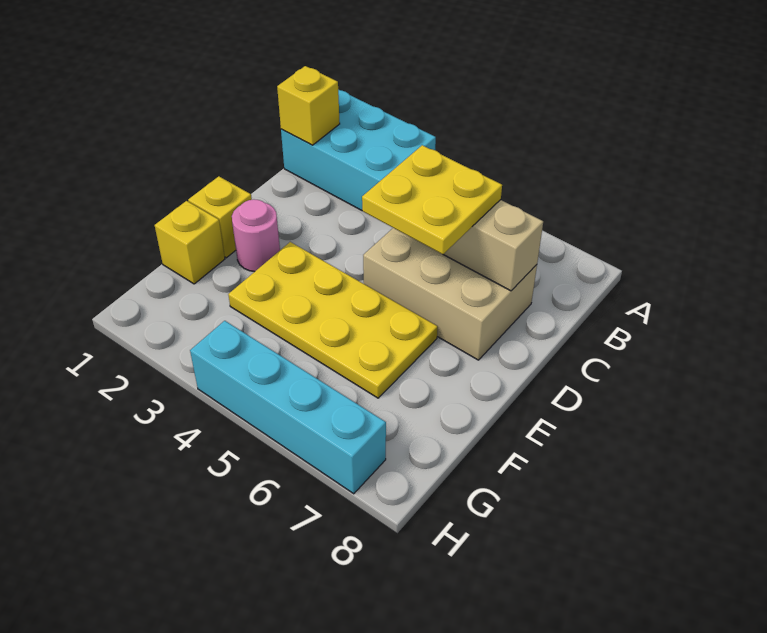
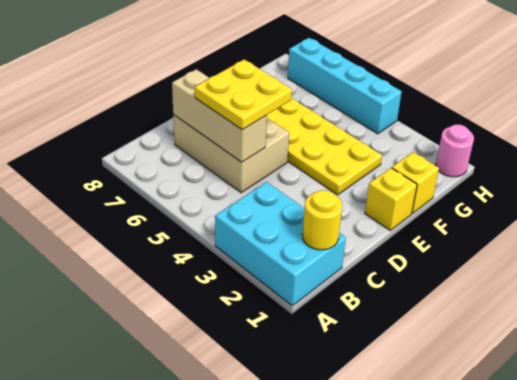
yellow brick B1 level 2 -> yellow round brick B1 level 2
pink round brick E2 level 1 -> pink round brick H1 level 1

